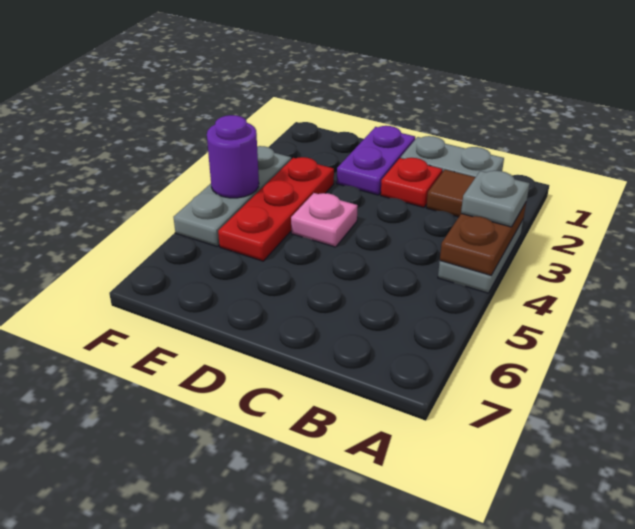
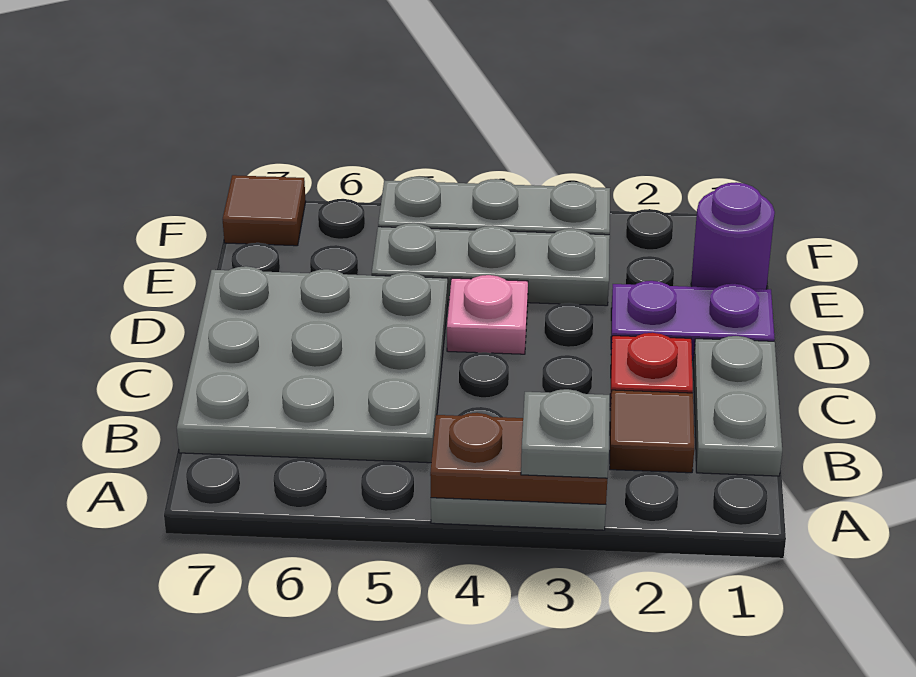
none -> grey plate B5:D7 level 1
red plate E3:E5 level 1 -> grey plate E3:E5 level 1
purple round brick F4 level 2 -> purple round brick E1 level 1
none -> brown tile F7 level 1

